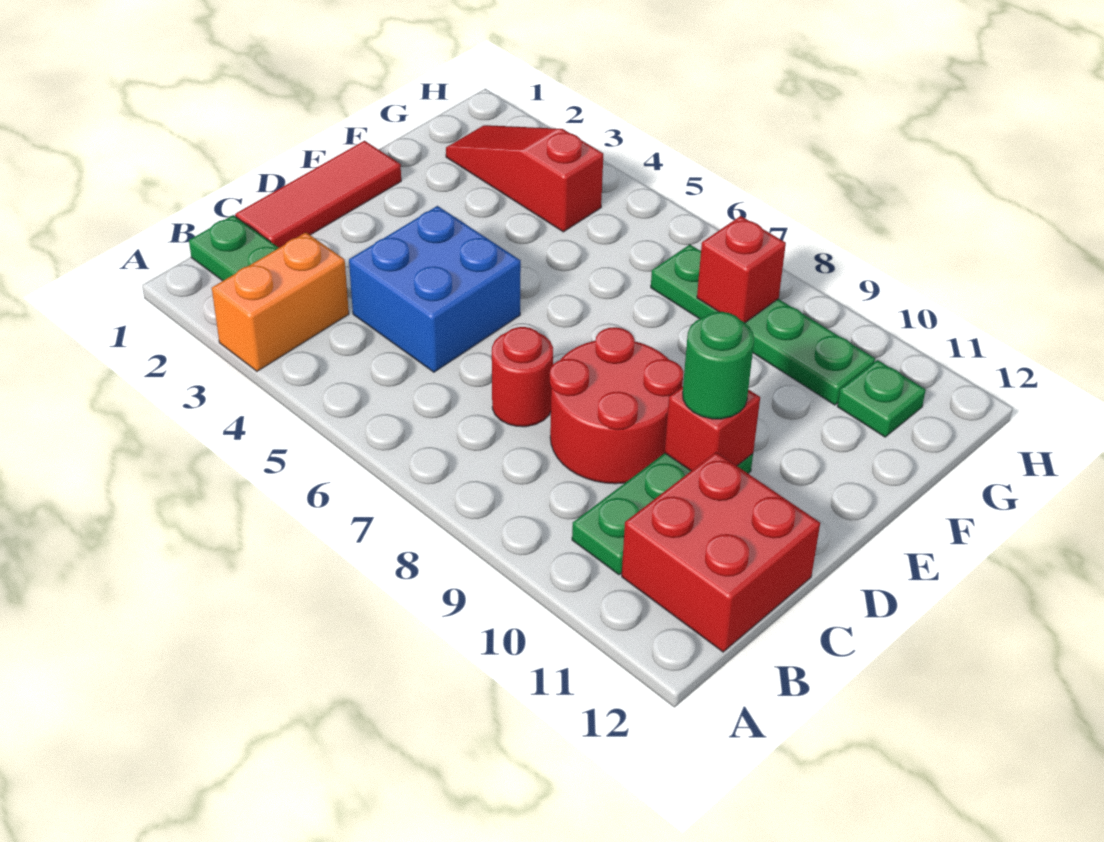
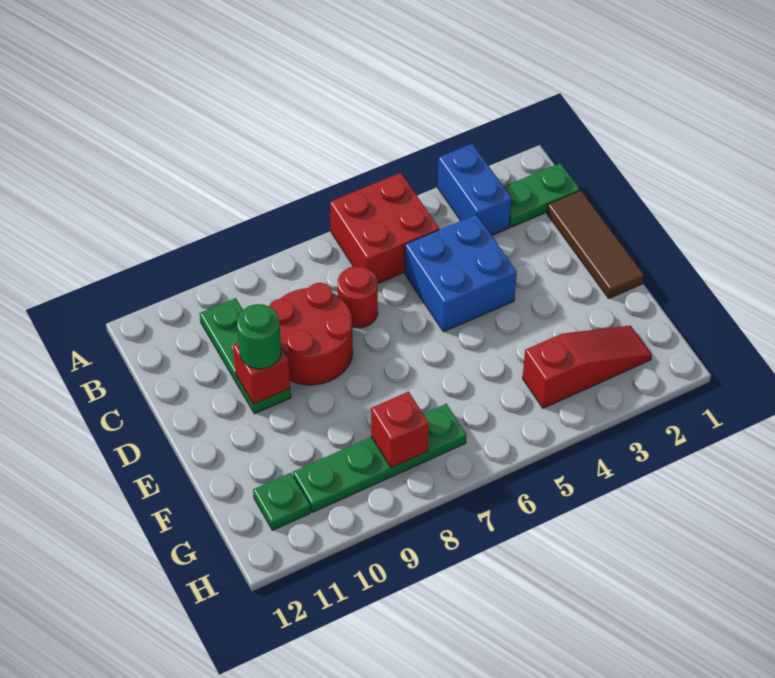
orange brick A3:B3 level 1 -> blue brick A3:B3 level 1
red brick B11:C12 level 1 -> red brick A5:B6 level 1
red tile C1:E1 level 1 -> brown tile C1:E1 level 1

